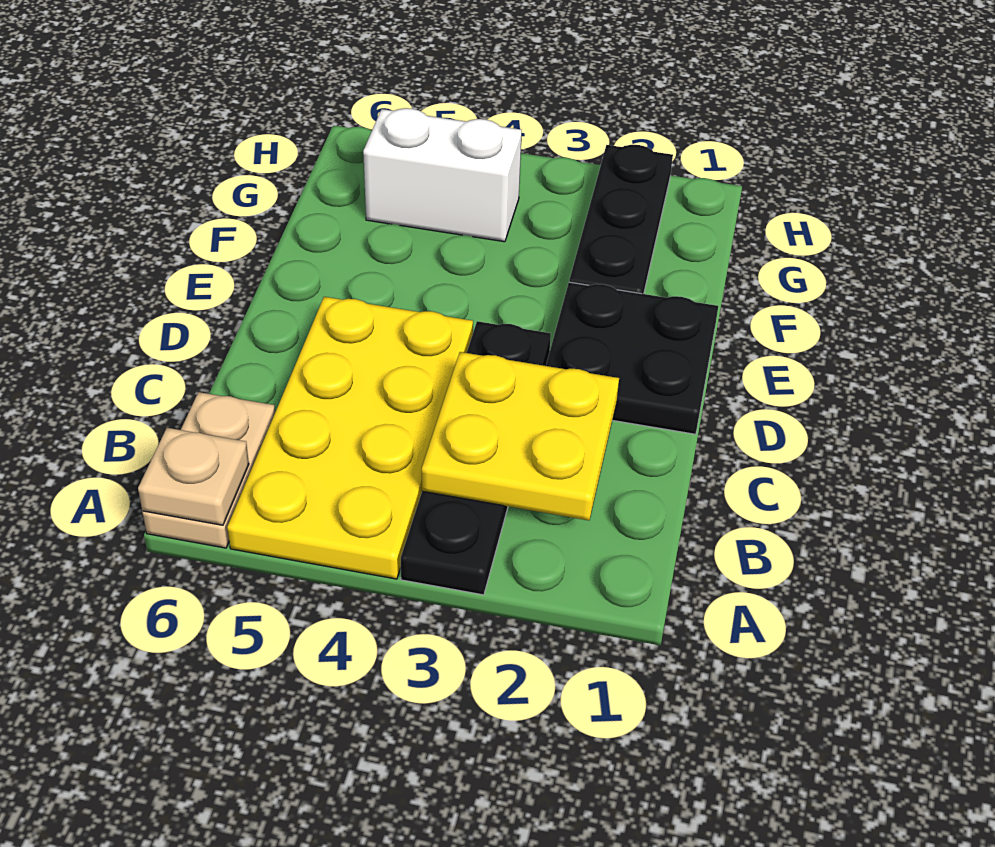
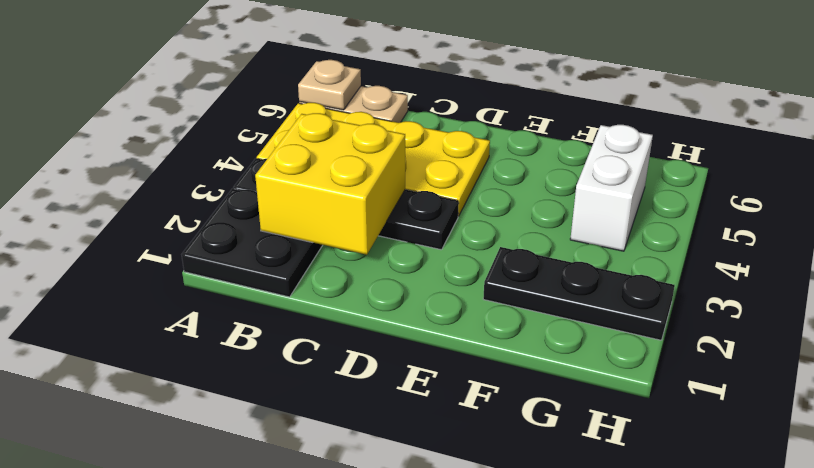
yellow plate B2:C3 level 2 -> yellow brick B2:C3 level 2
black plate D1:E2 level 1 -> black plate A1:B2 level 1

